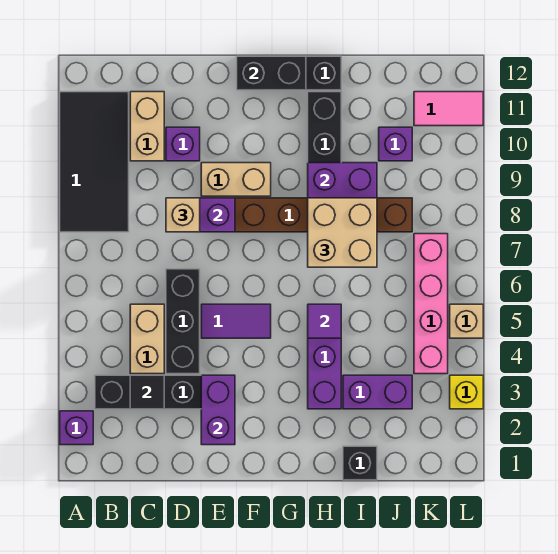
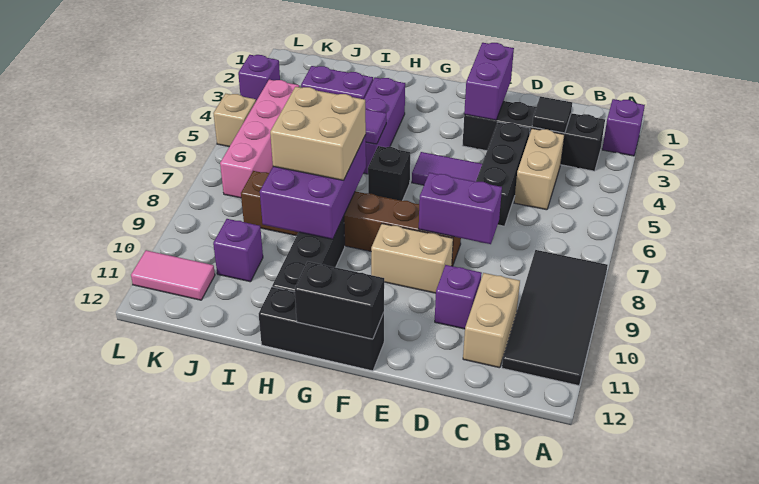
tan brick D8 level 3 -> none
black brick I1 level 1 -> black brick G6 level 1
yellow brick L3 level 1 -> purple brick L3 level 1

